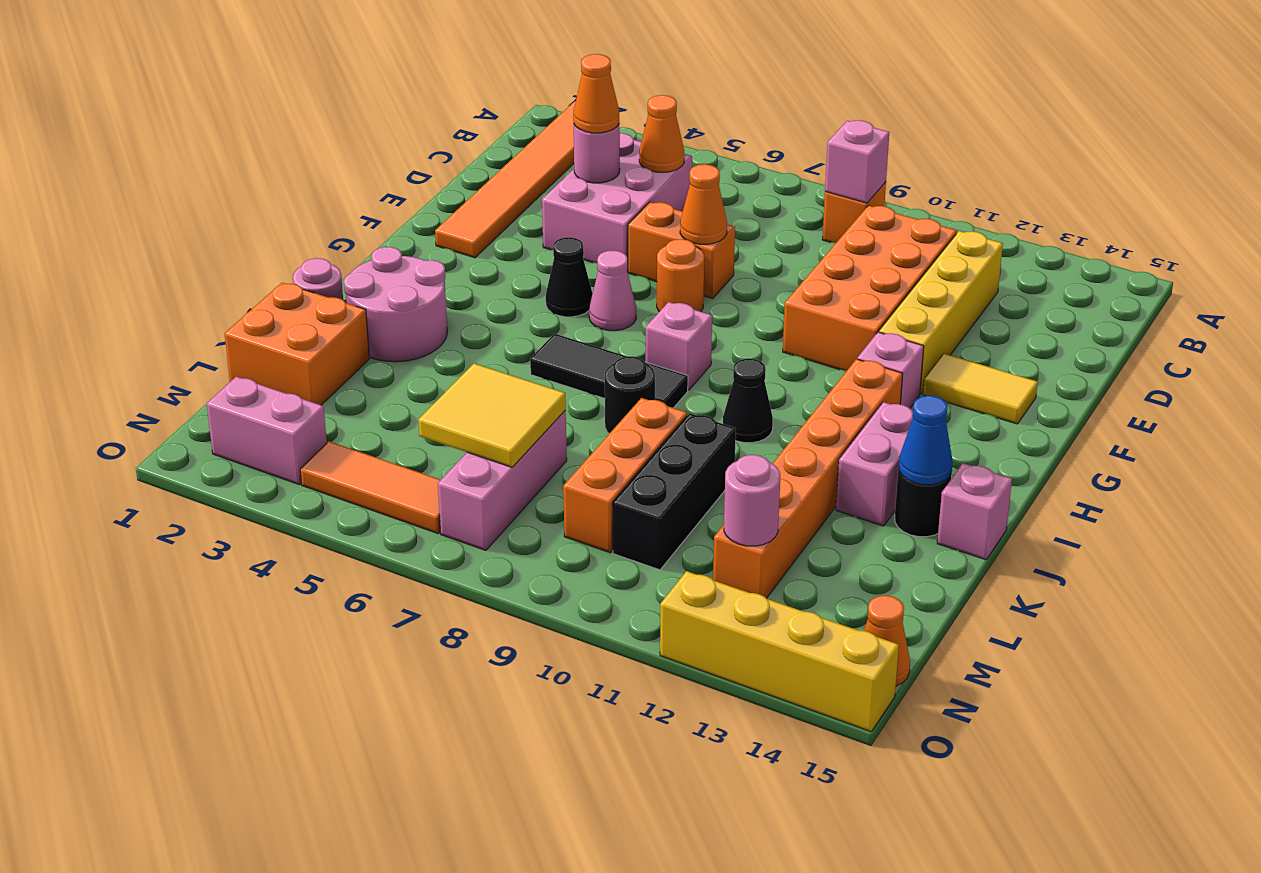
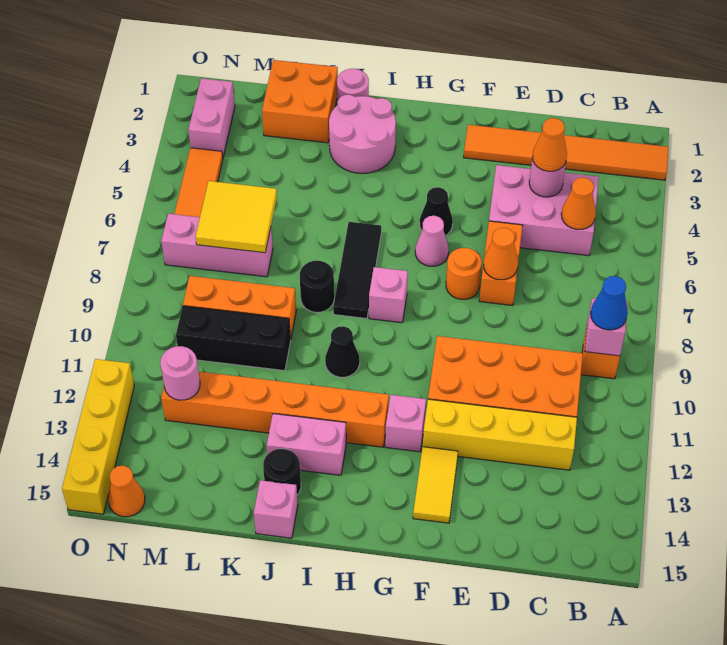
blue cone J14 level 2 -> blue cone B9 level 3

